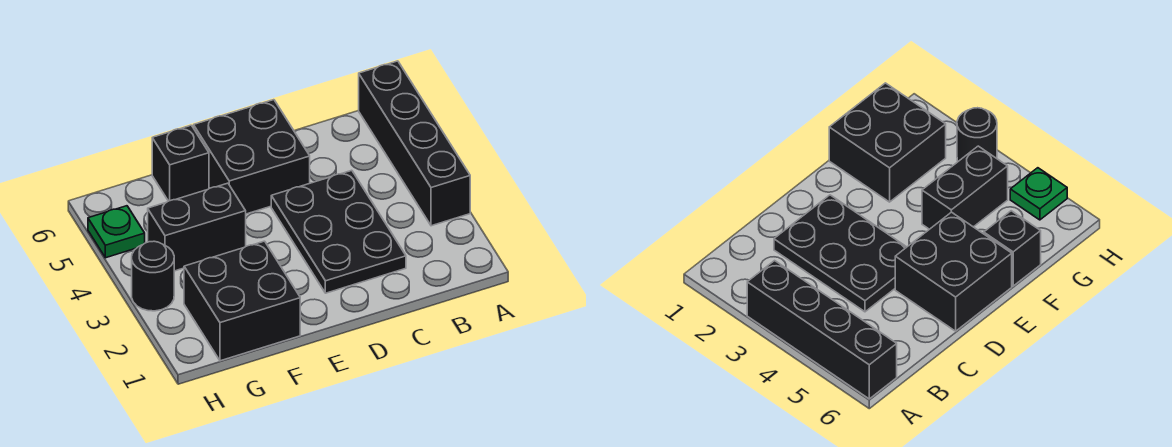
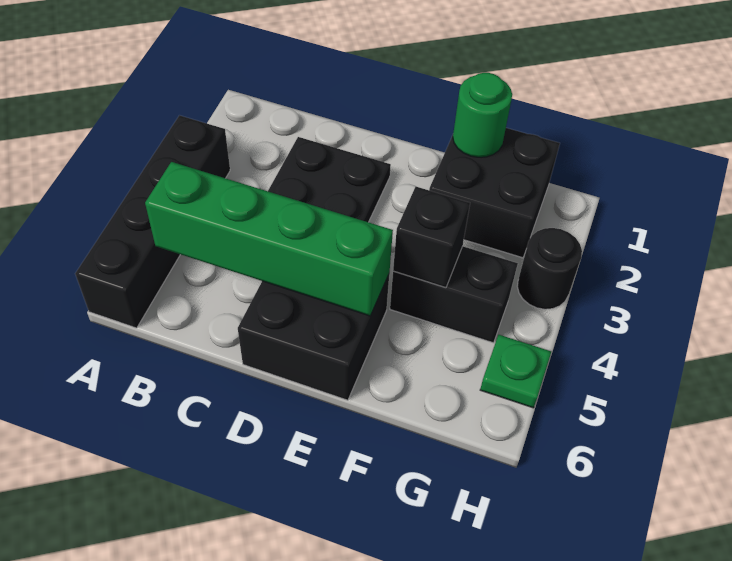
none -> green brick B5:E5 level 2
none -> green round brick F1 level 2
black brick F6 level 1 -> black brick F4 level 2

